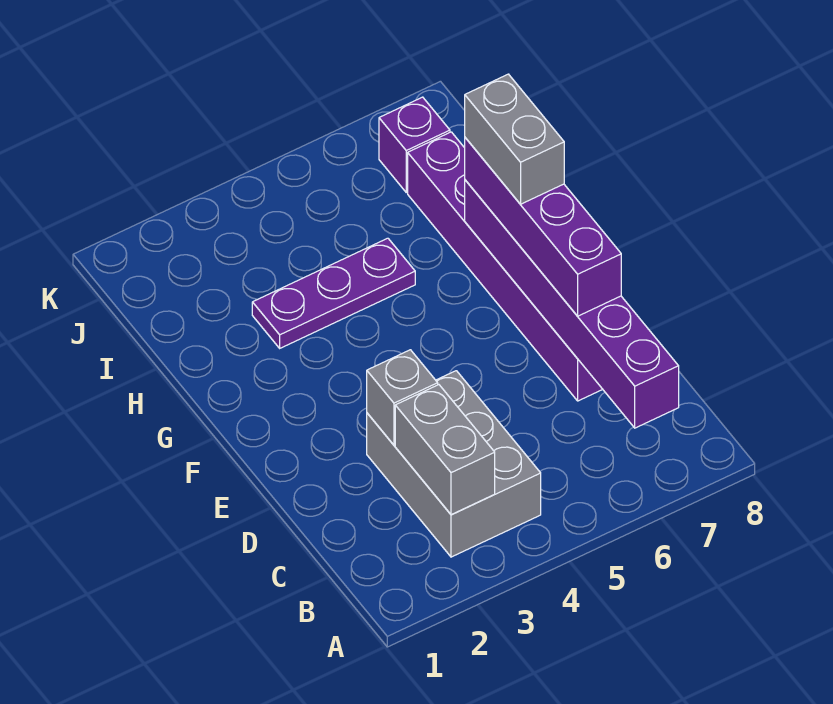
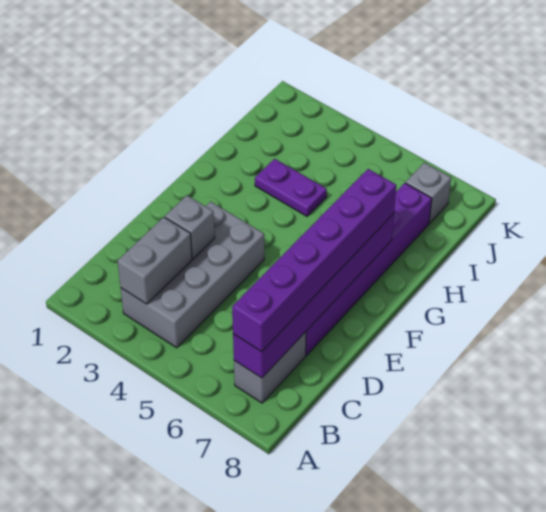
grey brick B3:D4 level 1 -> grey brick B3:E4 level 1
purple brick D7:G7 level 3 -> purple brick B7:G7 level 3
grey brick F7:G7 level 4 -> grey brick B7:C7 level 1
purple plate H3:H5 level 1 -> purple plate H3:H4 level 1
purple brick J7 level 1 -> grey brick J7 level 1

